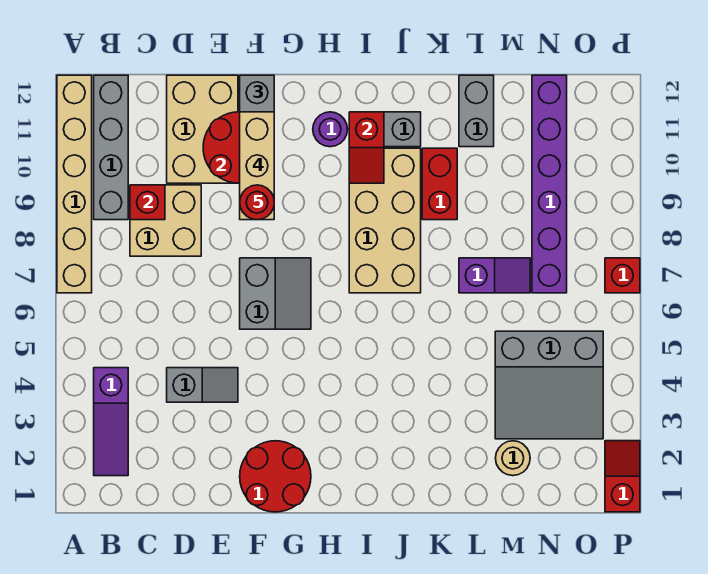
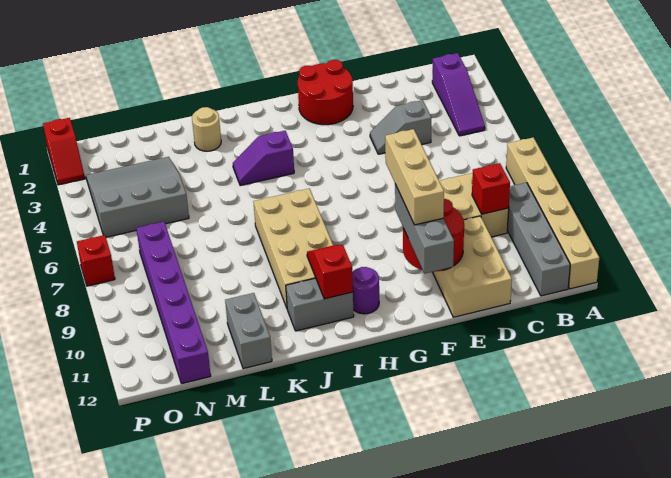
purple slope B2:B4 level 1 top 4 -> purple slope B2:B4 level 1 top 2
grey slope F6:G7 level 1 top F -> none
red round brick F9 level 5 -> none
red brick K9:K10 level 1 -> none
purple slope L7:M7 level 1 top L -> purple slope I4:J4 level 1 top I
tan round brick M2 level 1 -> tan round brick K2 level 1

